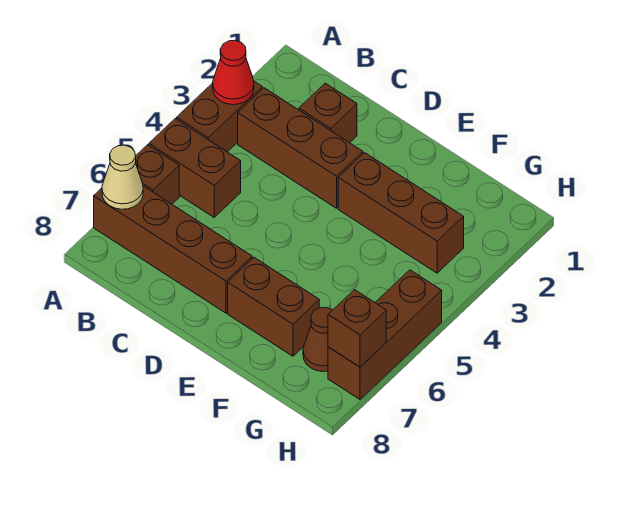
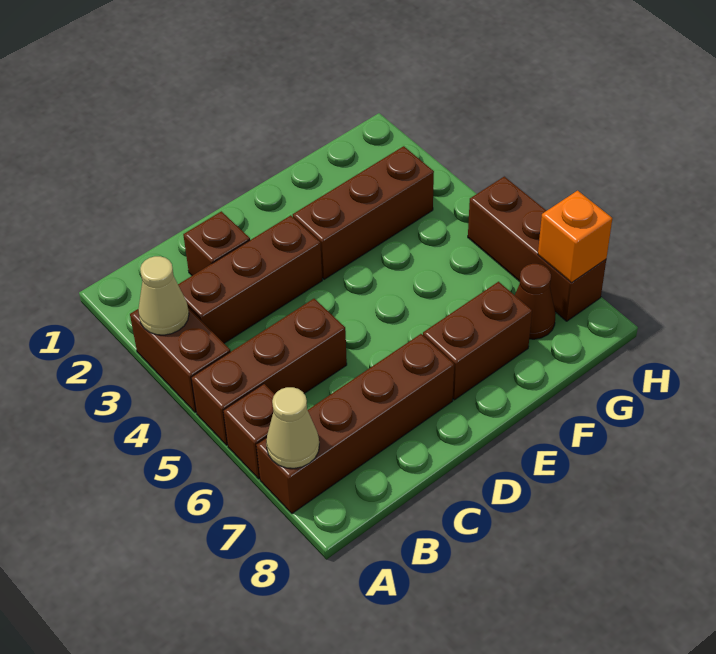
red cone A3 level 2 -> tan cone A3 level 2
brown brick A5:B5 level 1 -> brown brick A5:C5 level 1
brown brick H7 level 2 -> orange brick H7 level 2

